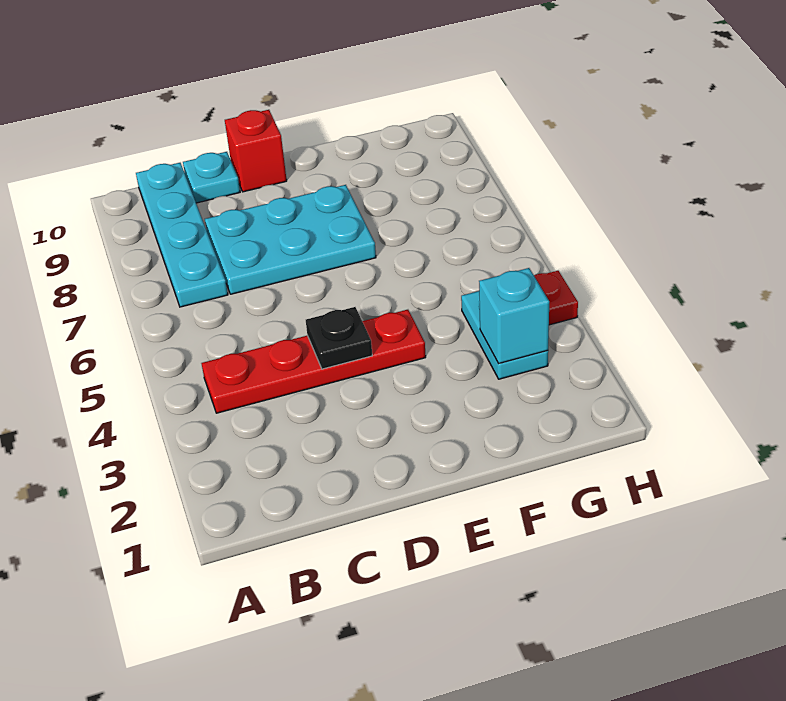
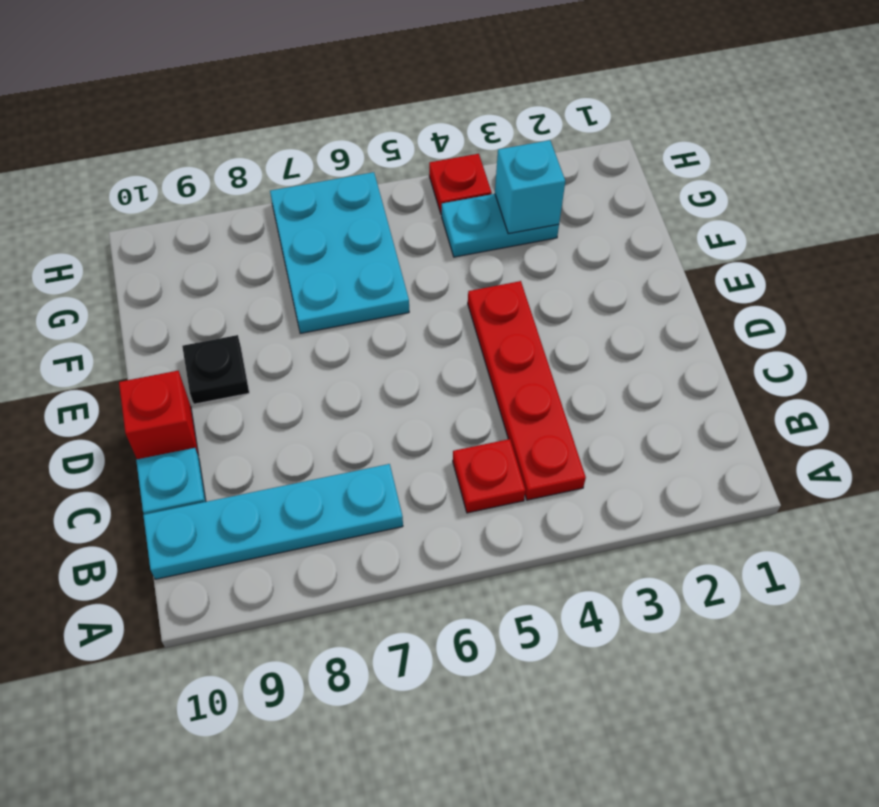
none -> red plate B5 level 1
cyan plate C7:E8 level 1 -> cyan plate F6:H7 level 1
black plate D4 level 2 -> black plate E9 level 1

